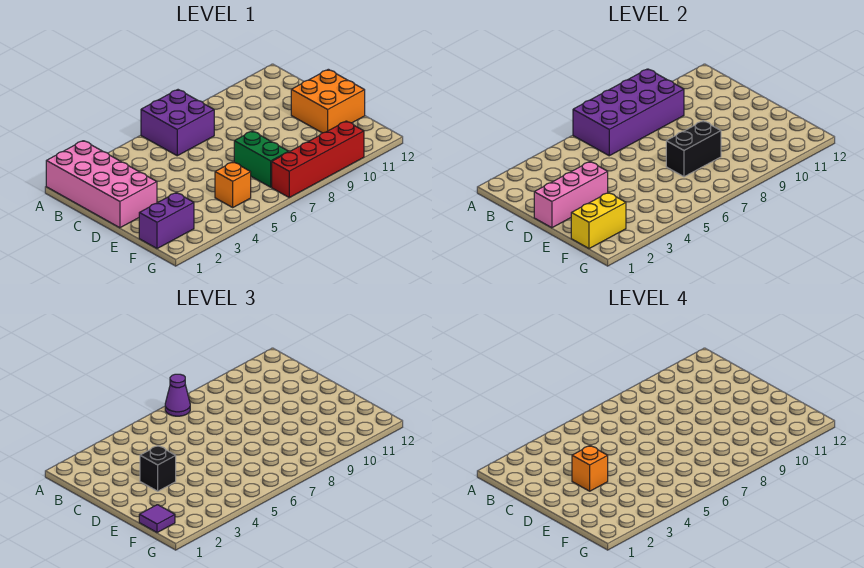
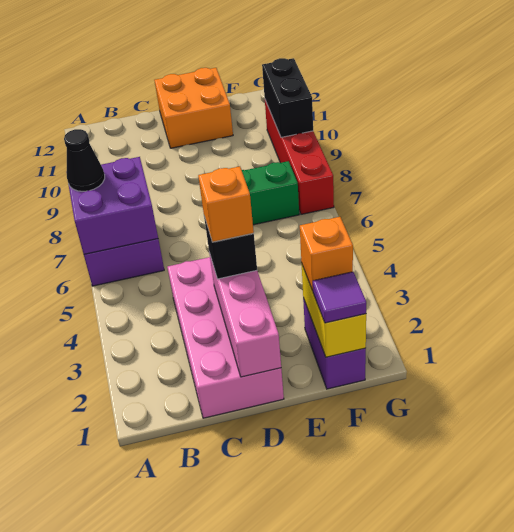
pink brick A1:D2 level 1 -> pink brick C1:D4 level 1
purple brick A6:B9 level 2 -> purple brick A6:B7 level 2
purple cone A7 level 3 -> black cone A7 level 3
black brick E7:E8 level 2 -> black brick G9:G10 level 2
orange brick F5 level 1 -> orange brick F2 level 3

